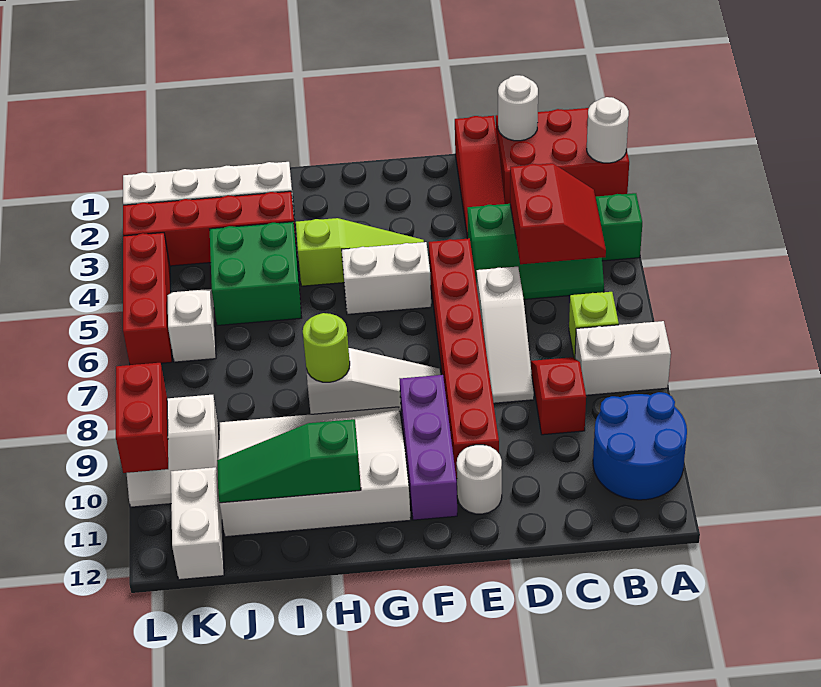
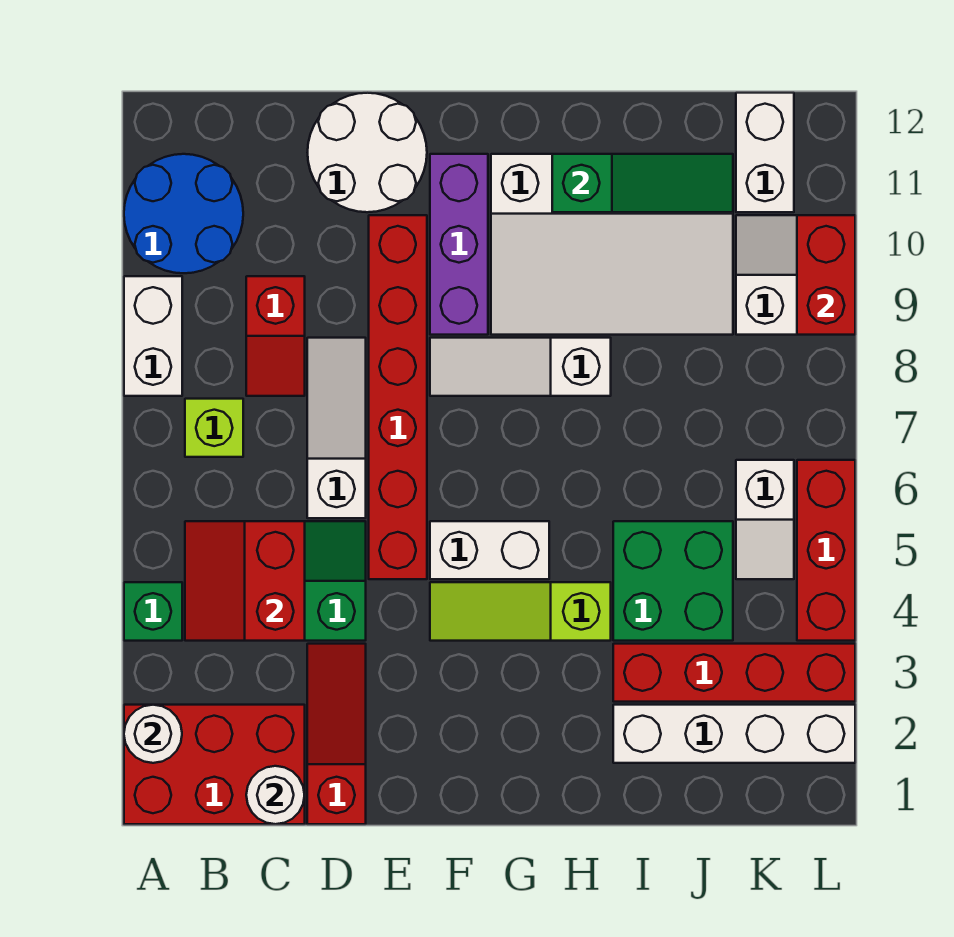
white brick A8:B8 level 1 -> white brick A8:A9 level 1
white round brick E11 level 1 -> white round brick D11:E12 level 1
lime round brick H8 level 2 -> none

